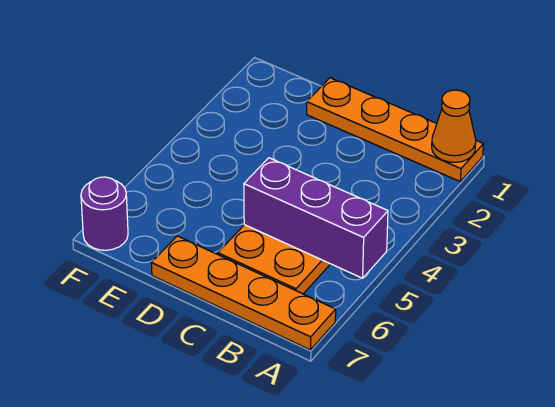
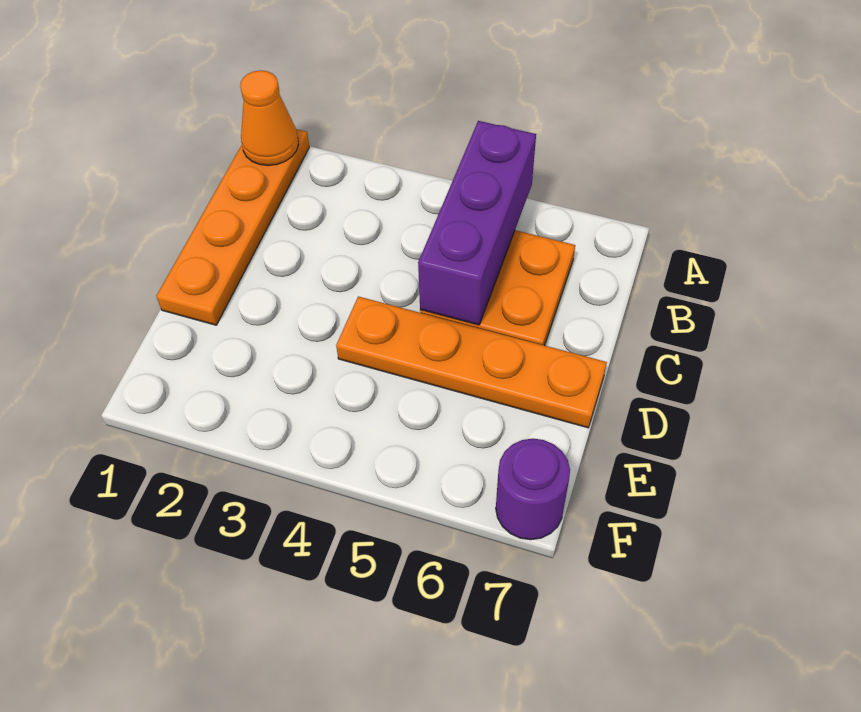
orange plate A7:D7 level 1 -> orange plate D4:D7 level 1

